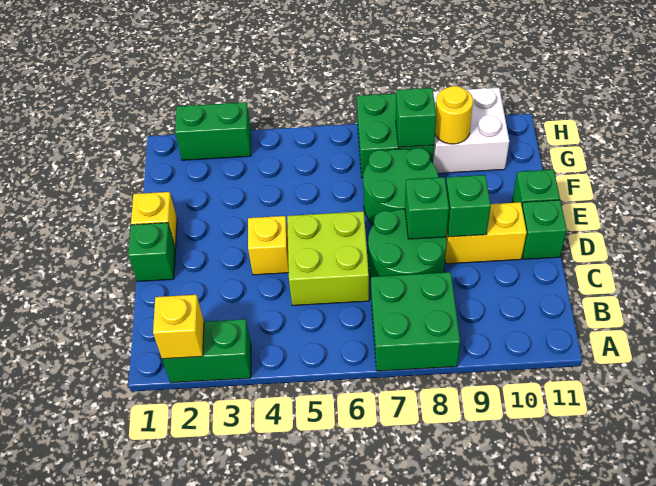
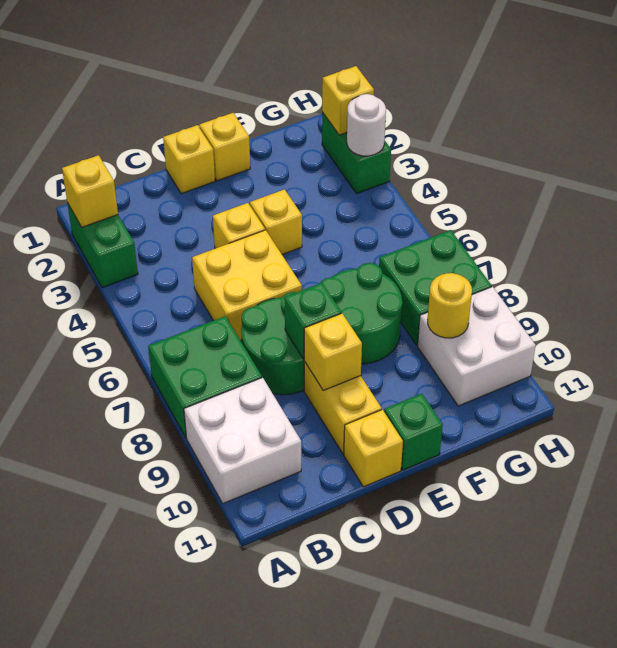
none -> white brick A9:B10 level 1
lime brick C5:D6 level 1 -> yellow brick C5:D6 level 1
green brick D1 level 1 -> yellow brick D1 level 1
green brick D9 level 2 -> yellow brick D9 level 2
green brick D11 level 1 -> yellow brick D11 level 1
none -> yellow brick E4 level 1
green brick G8 level 2 -> none
none -> yellow brick H2 level 2
none -> white round brick H3 level 2

